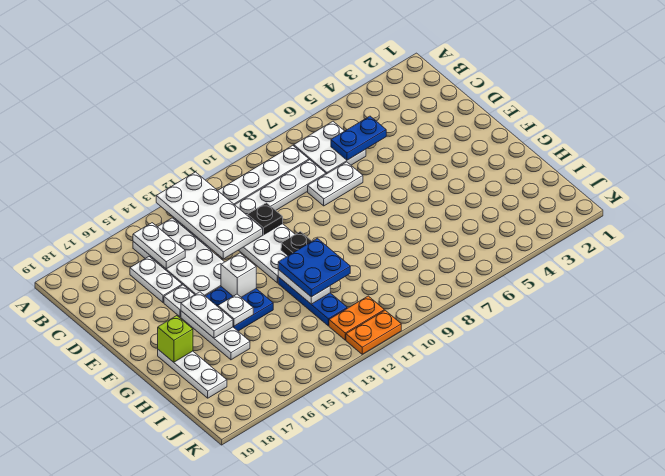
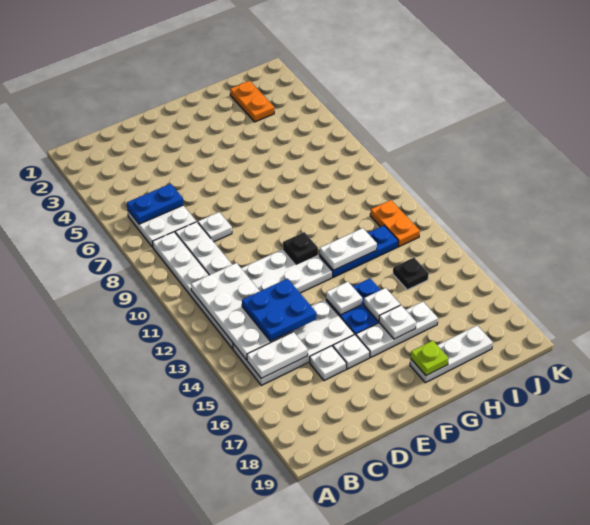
white plate A12:D13 level 2 -> white plate B11:C14 level 2
blue plate C5:C6 level 2 -> blue plate B6:C6 level 2
white plate C16:D16 level 1 -> white plate D16 level 1
white plate D7:D8 level 1 -> white plate D8 level 1
black plate D11 level 2 -> black plate I14 level 1
white brick F14 level 2 -> white plate F14 level 2
white plate F16:G16 level 2 -> white plate G16 level 2
blue plate G11:H12 level 3 -> blue plate C13:D14 level 3
lime brick G18 level 2 -> lime plate G18 level 2
orange plate K11:K12 level 1 -> orange plate I2:I3 level 1

